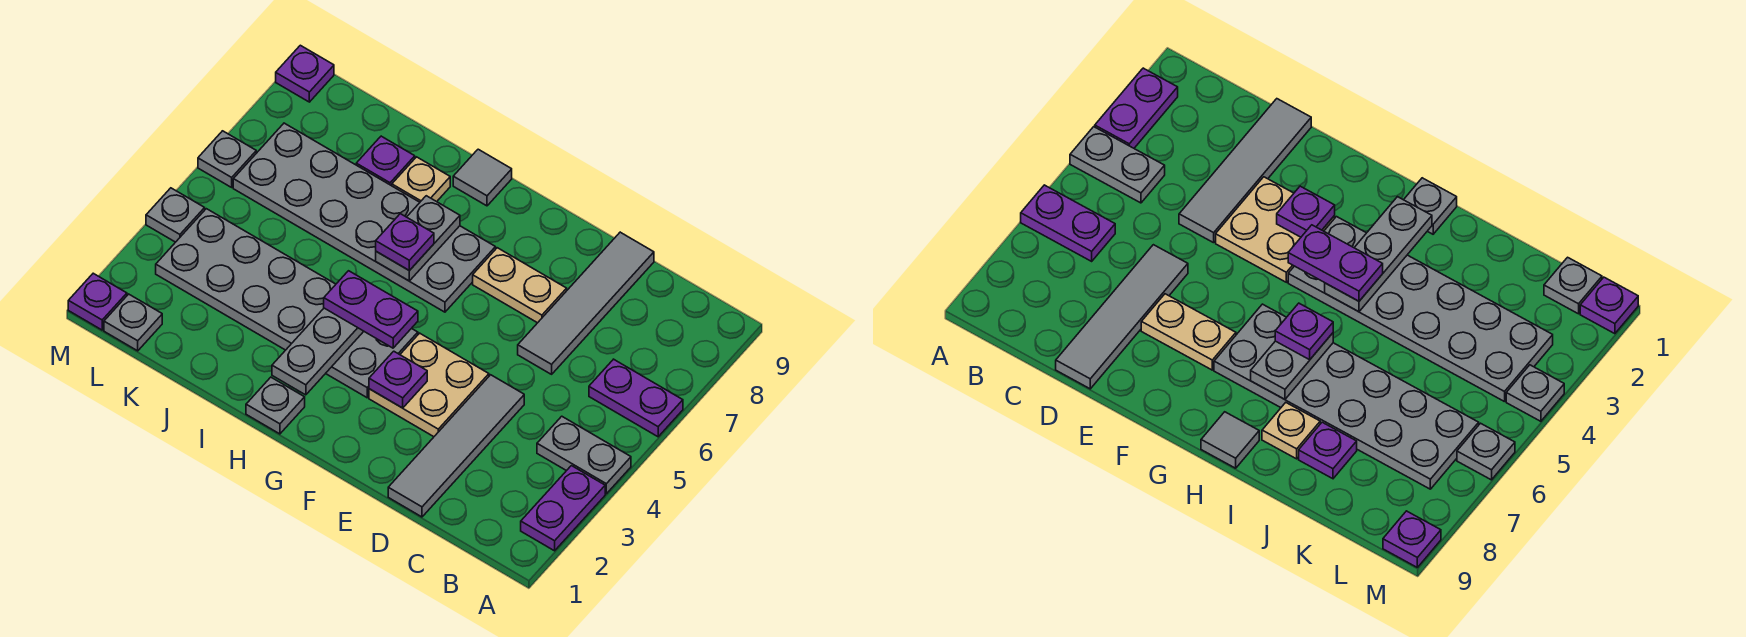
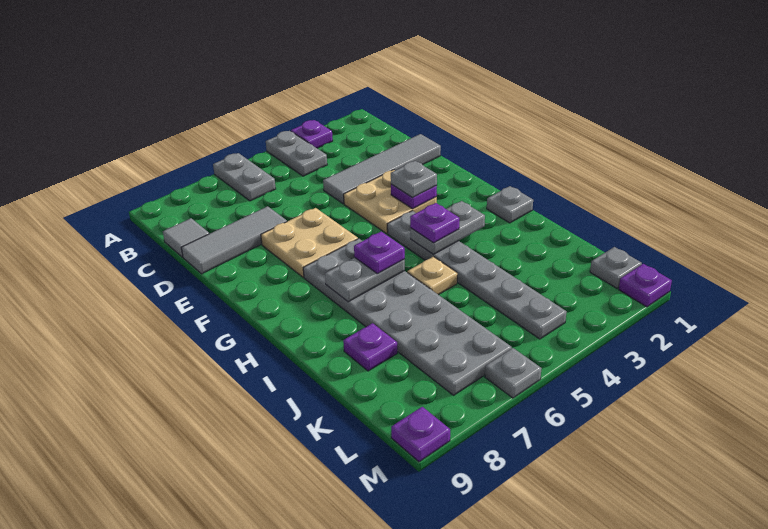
purple plate A2:A3 level 1 -> purple plate A3 level 1
purple plate A6:B6 level 1 -> grey plate A6:B6 level 1
grey tile D6:D9 level 1 -> grey tile D7:D9 level 1
tan plate E7:F7 level 1 -> tan plate E6:F7 level 1
grey plate G3:L4 level 1 -> grey plate G4:L4 level 1
purple plate G4:H4 level 3 -> purple plate H4 level 3
grey plate H2:H4 level 2 -> grey plate H3:H4 level 2
grey tile H9 level 1 -> grey tile C9 level 1
tan plate I8 level 1 -> tan plate I5 level 1
grey plate M4 level 1 -> grey plate F3 level 3

